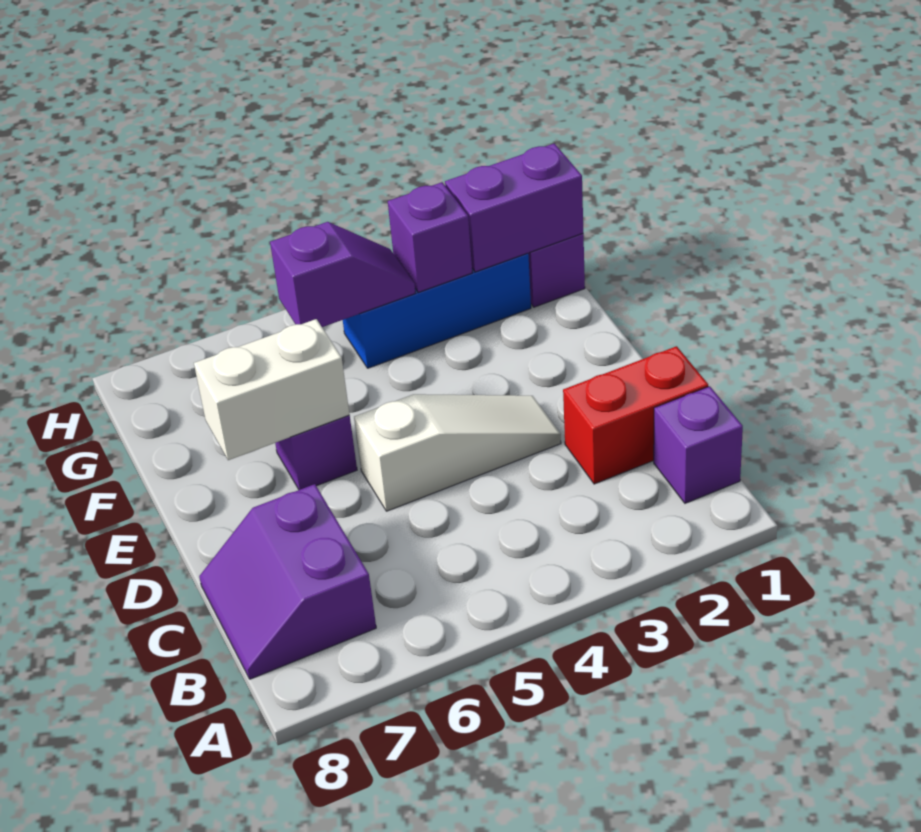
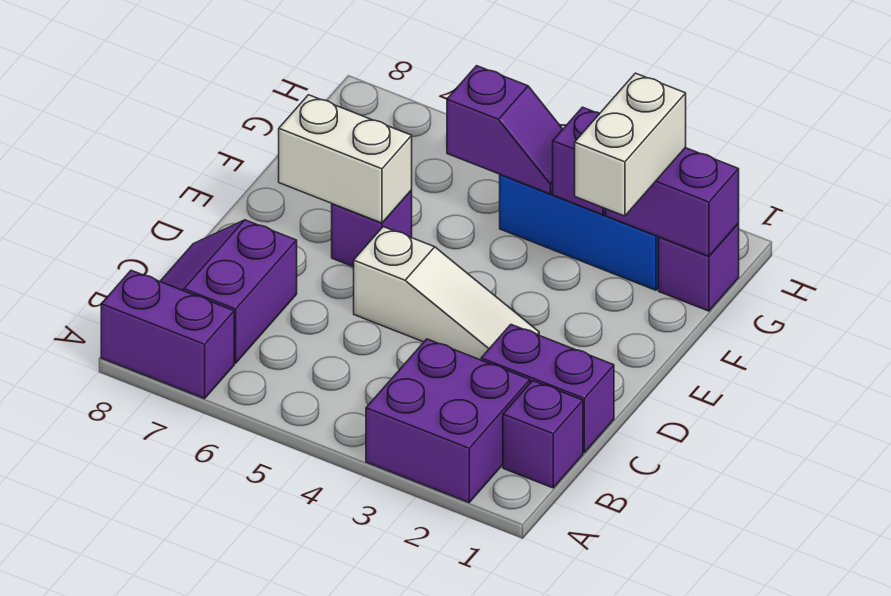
none -> purple brick A2:B3 level 1
none -> purple brick A7:A8 level 1
red brick C1:C2 level 1 -> purple brick C1:C2 level 1
none -> white brick F2:G2 level 3

